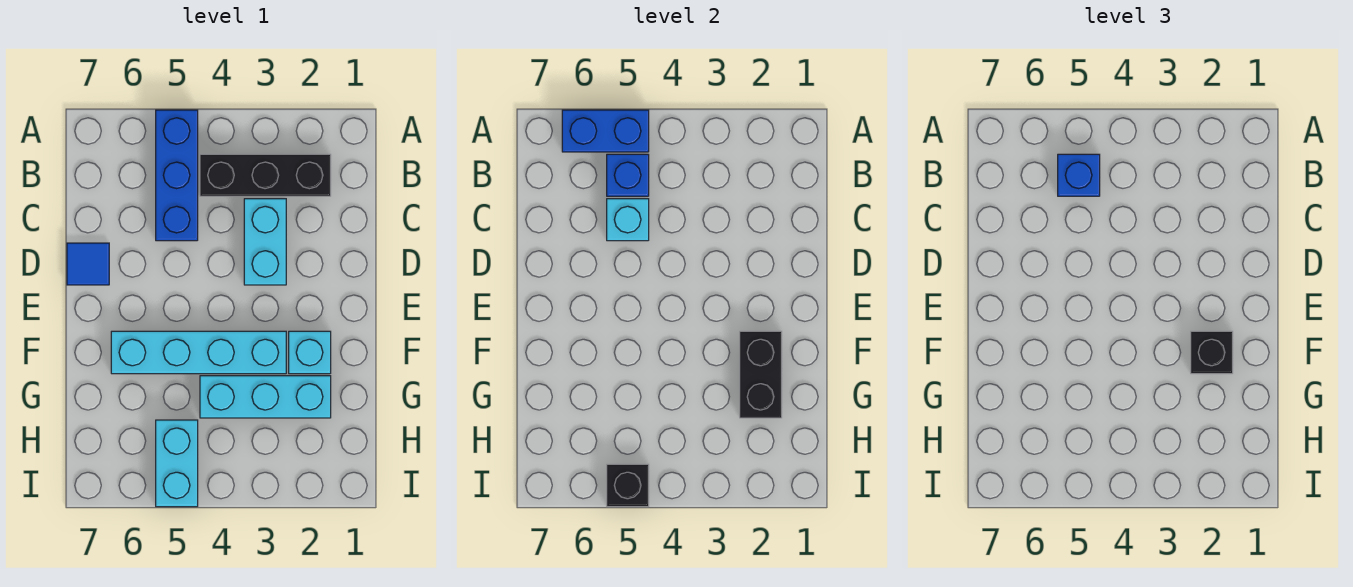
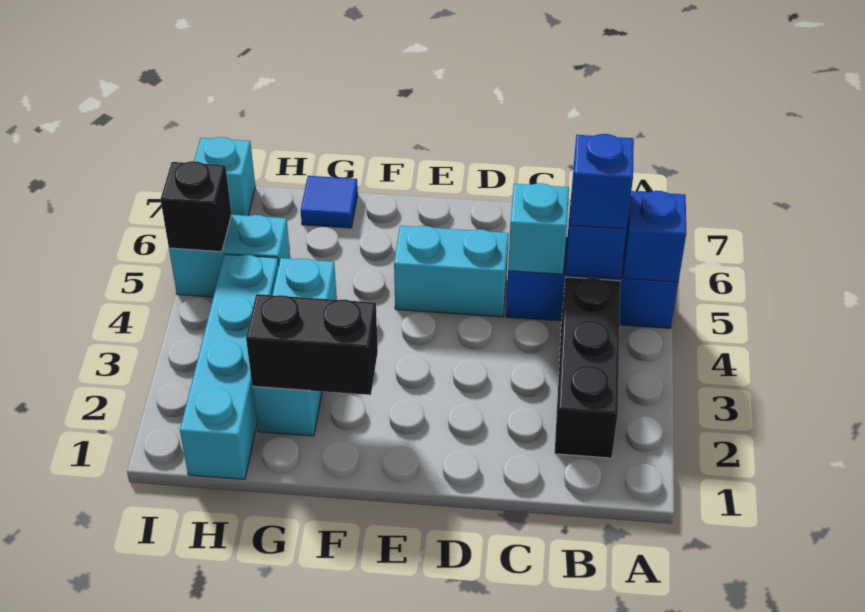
blue brick A5:A6 level 2 -> blue brick A5 level 2
cyan brick C3:D3 level 1 -> cyan brick D5:E5 level 1
blue tile D7 level 1 -> blue tile G7 level 1
cyan brick F2 level 1 -> cyan brick I7 level 1
black brick F2 level 3 -> none
cyan brick F3:F6 level 1 -> cyan brick H1:H4 level 1

